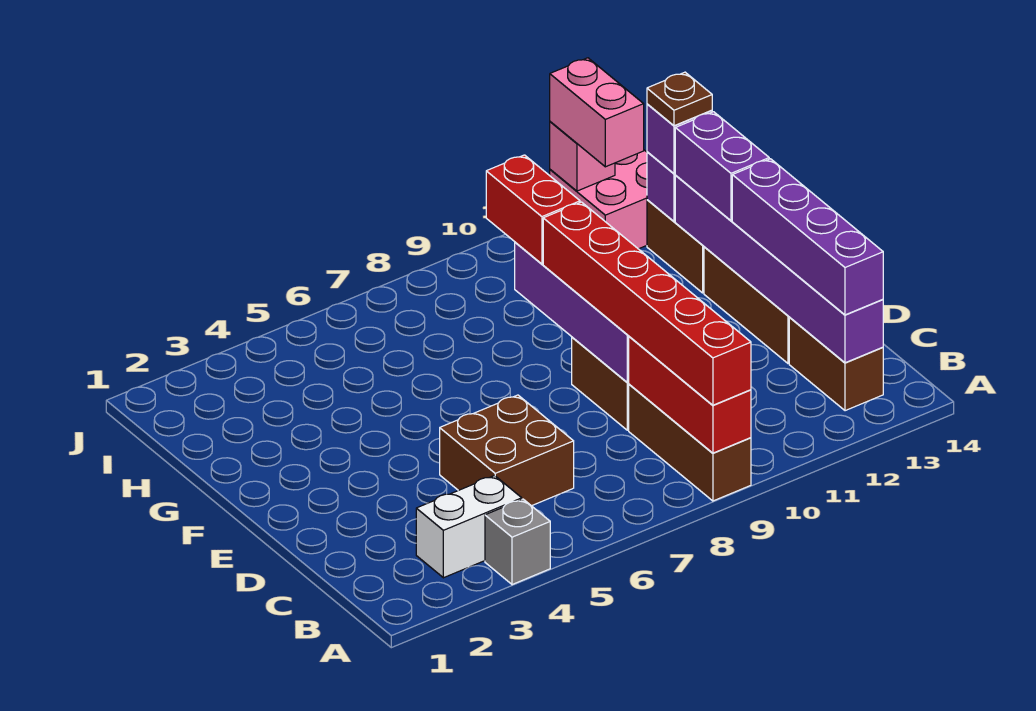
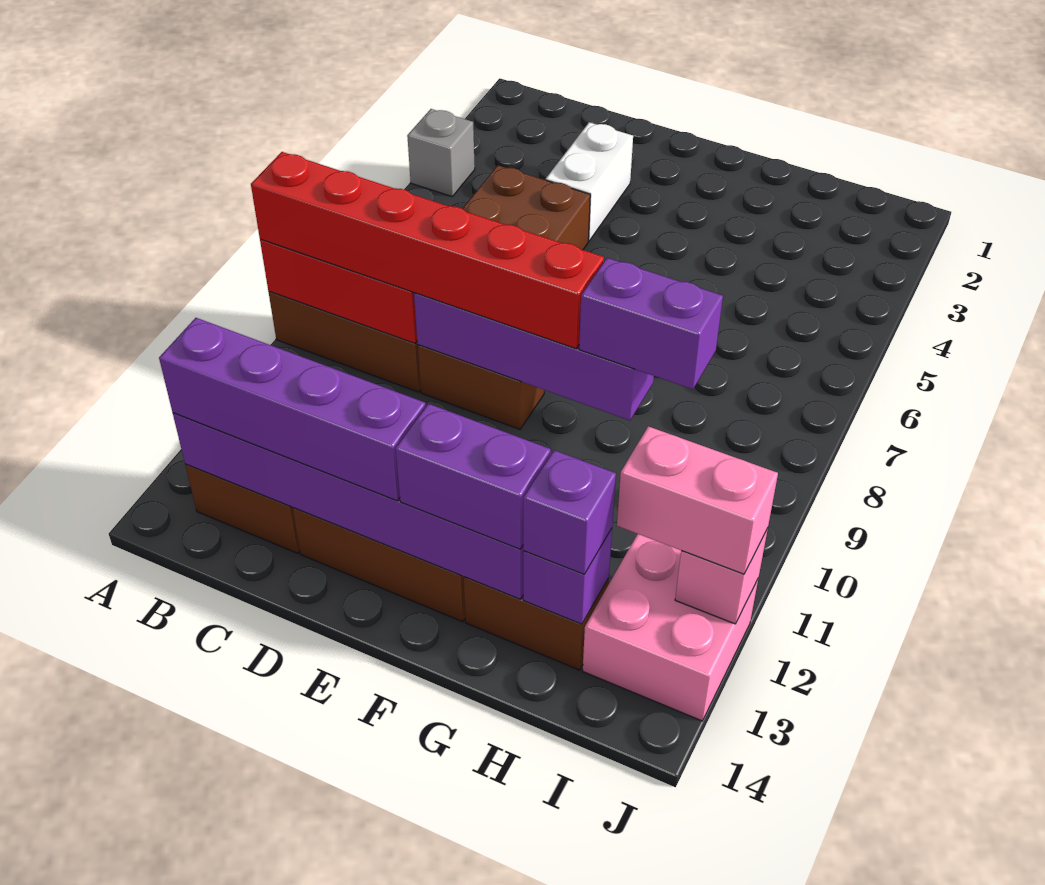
white brick B3:B4 level 1 -> white brick D3:D4 level 1
red brick G9:H9 level 3 -> purple brick G9:H9 level 3
brown plate H13 level 4 -> none

